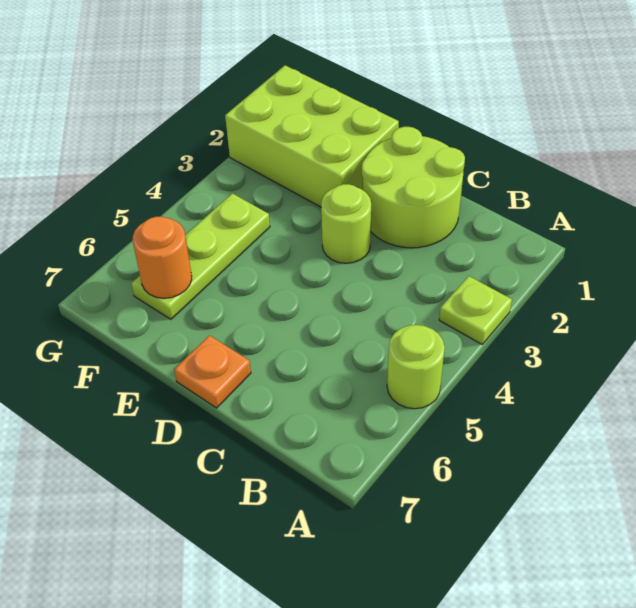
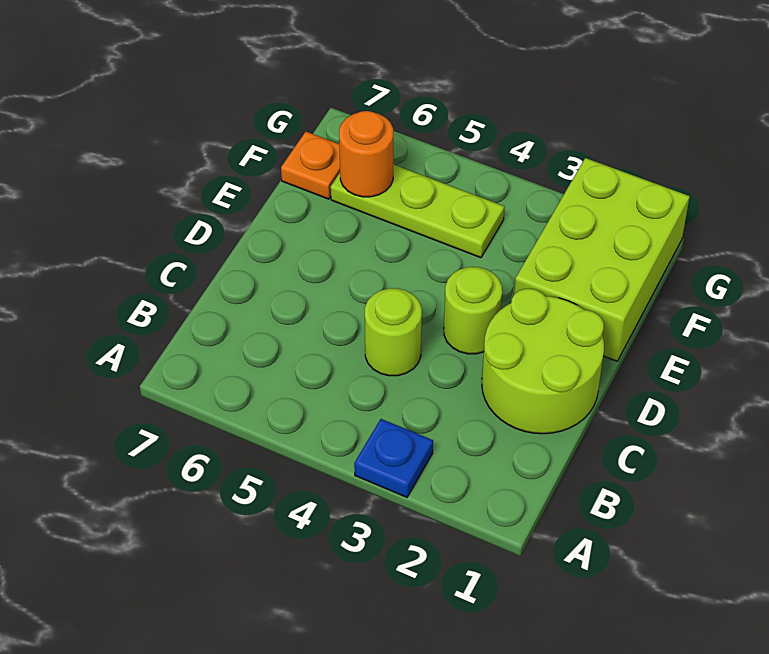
lime plate A3 level 1 -> blue plate A3 level 1
lime round brick A5 level 1 -> lime round brick C4 level 1
orange plate D7 level 1 -> orange plate F7 level 1

